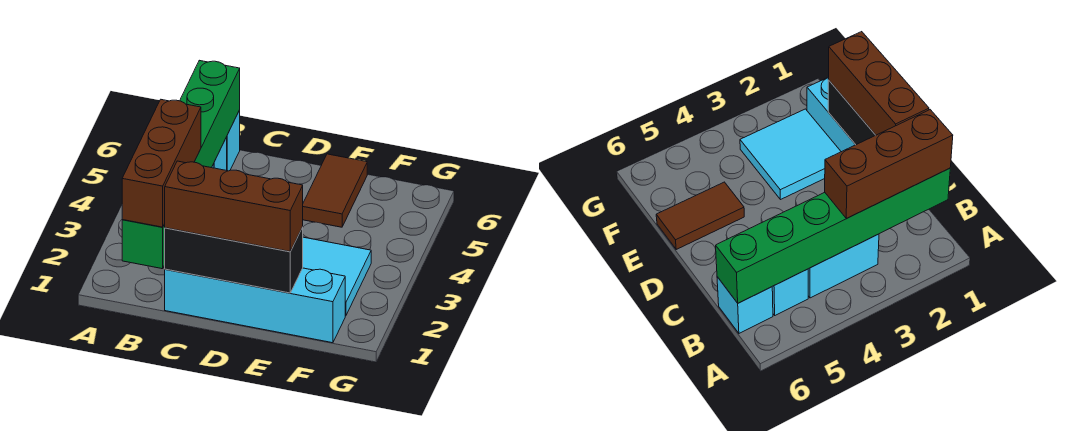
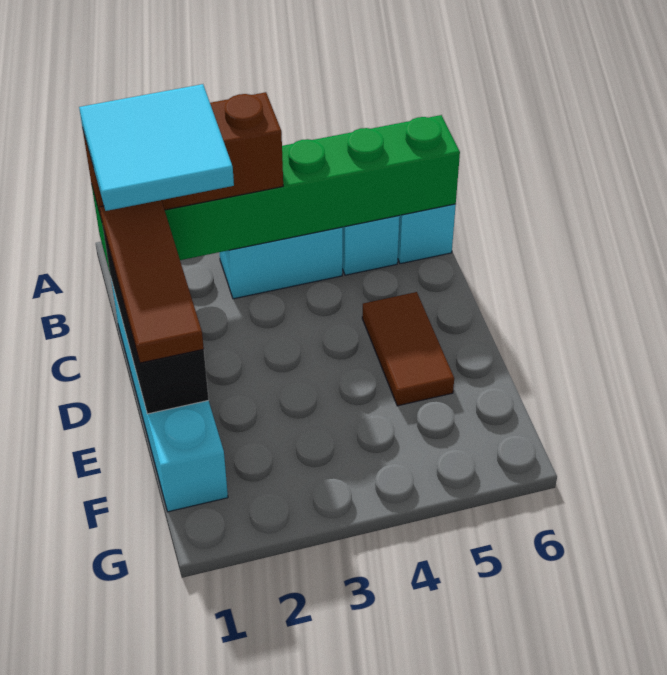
brown brick C1:E1 level 3 -> brown tile C1:E1 level 3
cyan tile E2:F3 level 1 -> cyan tile B1:C2 level 4
brown tile E5:E6 level 1 -> brown tile D5:E5 level 1

